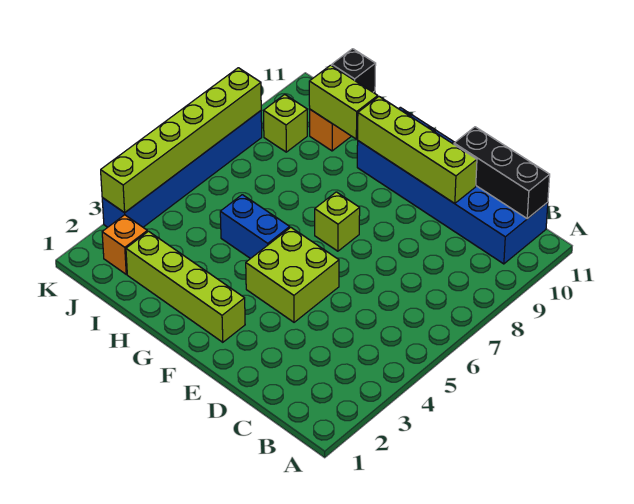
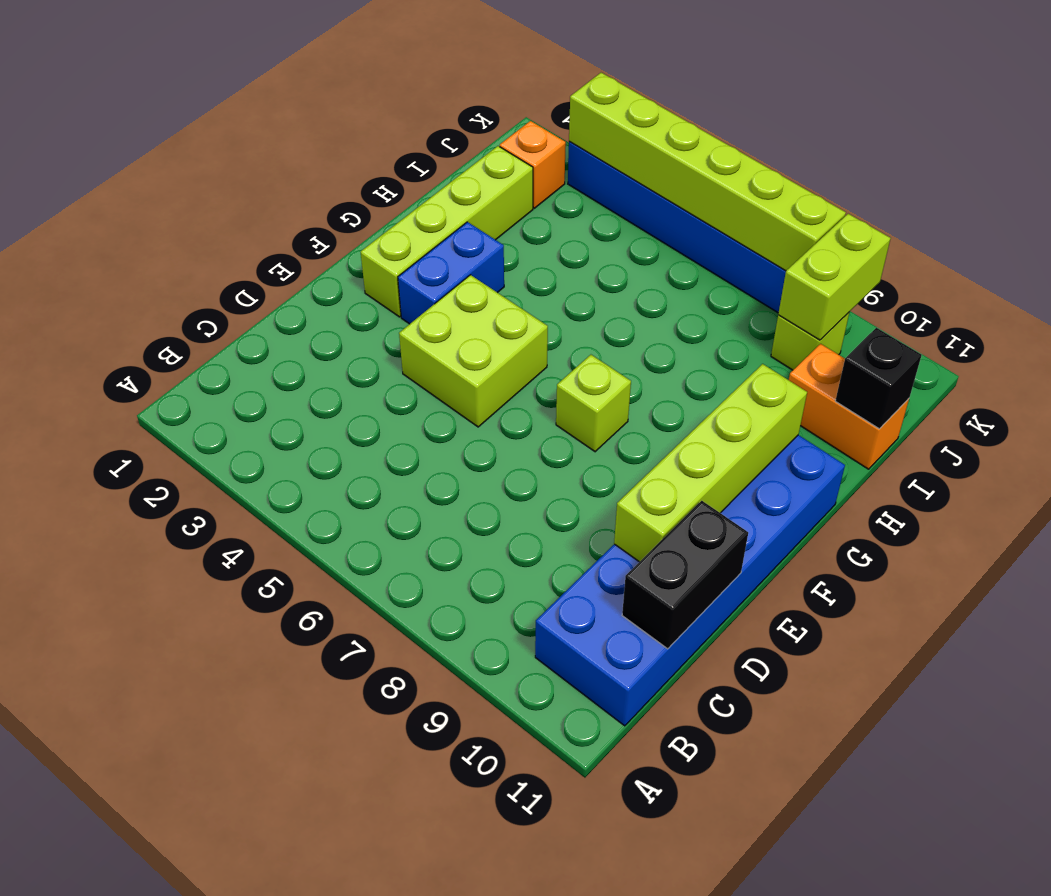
black brick B11:D11 level 2 -> black brick C11:D11 level 2
blue brick G5:H5 level 1 -> blue brick F3:G3 level 1
lime brick H10:I10 level 2 -> lime brick J9:K9 level 2

